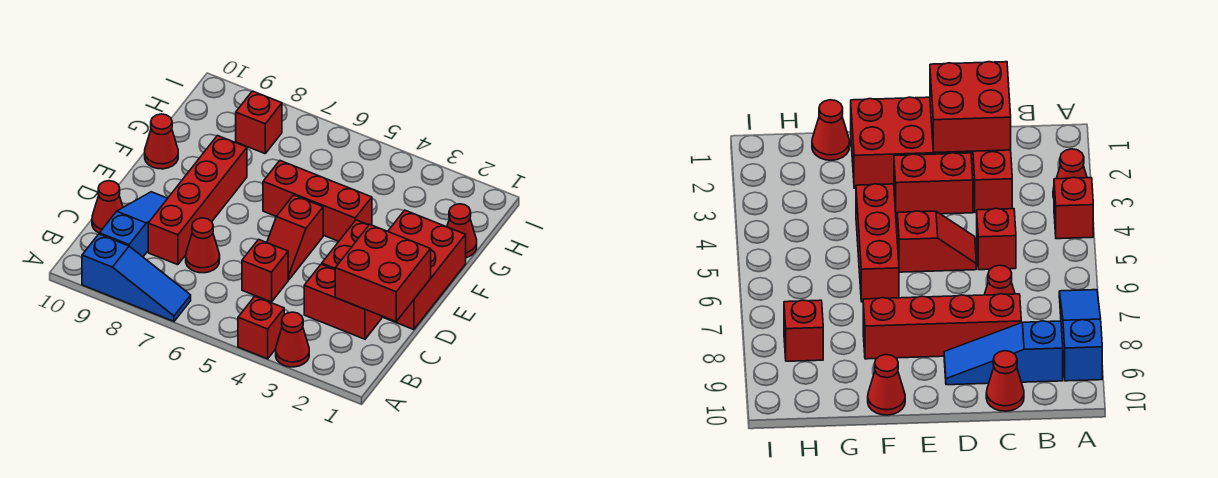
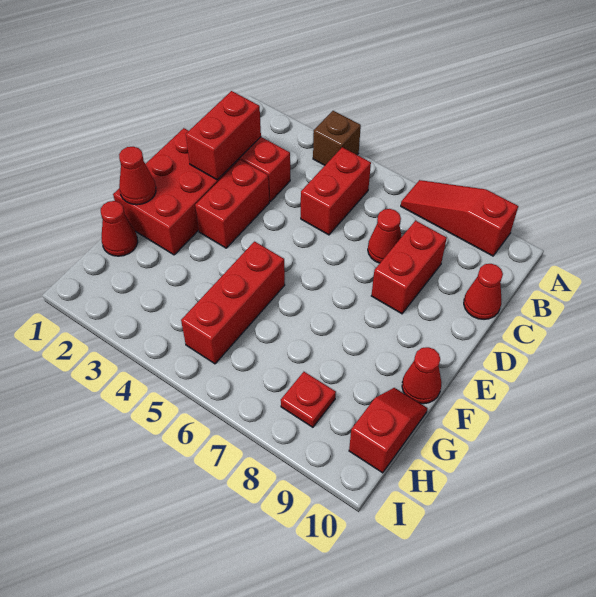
red cone A3 level 1 -> red cone F1 level 2
red brick A4 level 1 -> brown brick A4 level 1
blue slope A7:A9 level 1 top 9 -> red slope A7:A9 level 1 top 9
blue slope B9:D9 level 1 top B -> none
red brick C1:D2 level 2 -> red brick C2:D2 level 2
red brick C5 level 1 -> red brick B5:C5 level 1
red brick C8:F8 level 1 -> red brick C8:D8 level 1
red slope D5:E5 level 1 top E -> red slope G10:H10 level 1 top H
red brick F4:F6 level 1 -> red brick F5:H5 level 1
red brick H8 level 1 -> red plate H8 level 1

